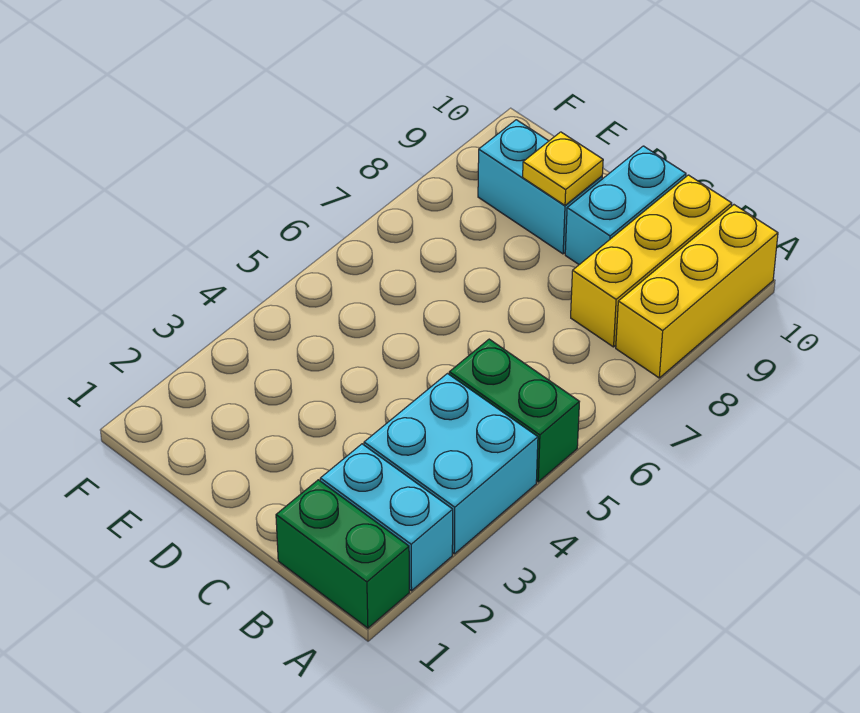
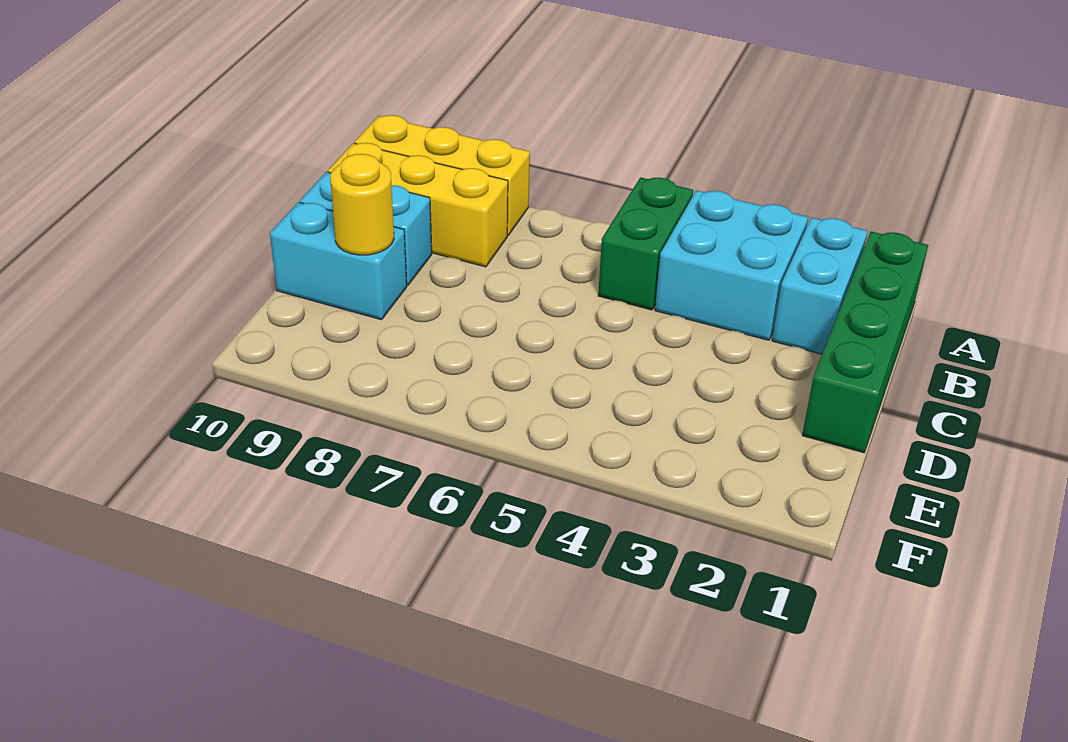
green brick A1:B1 level 1 -> green brick A1:D1 level 1
cyan brick D9:E9 level 1 -> cyan brick D9:D10 level 1
yellow plate D9 level 2 -> yellow round brick D9 level 2

